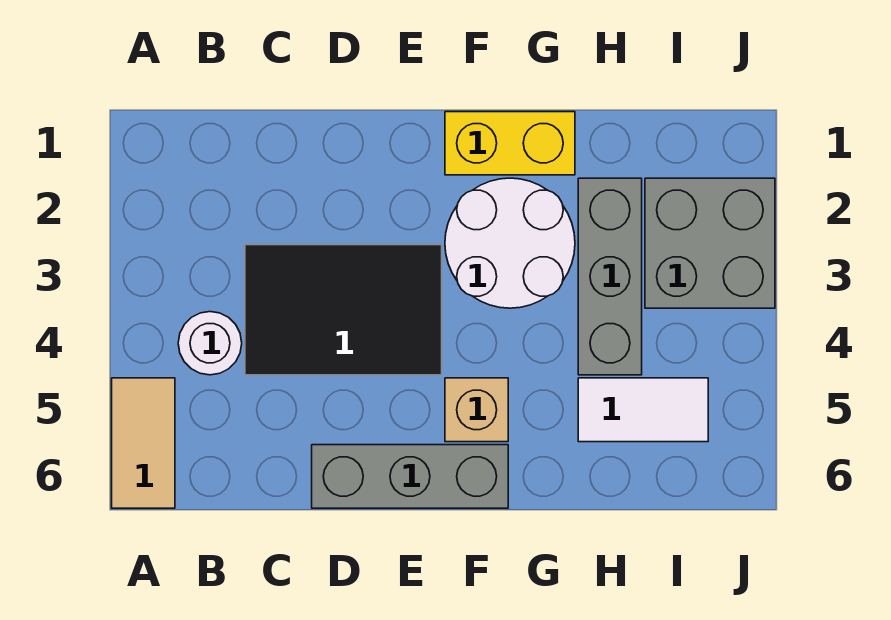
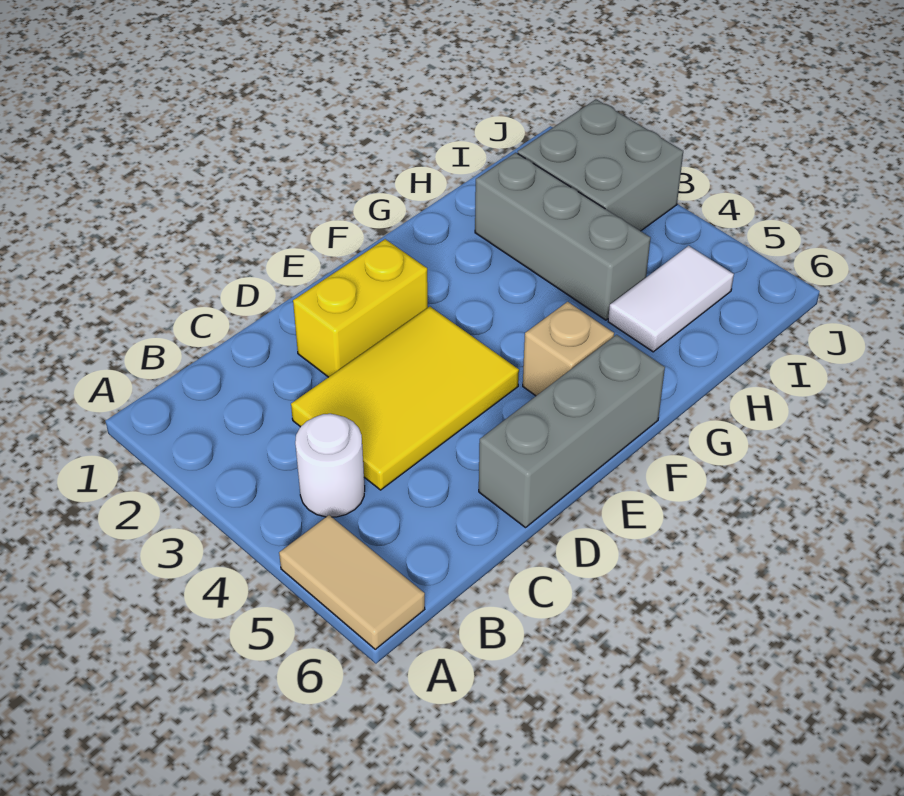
black tile C3:E4 level 1 -> yellow tile C3:E4 level 1
yellow brick F1:G1 level 1 -> yellow brick D2:E2 level 1
white round brick F2:G3 level 1 -> none

